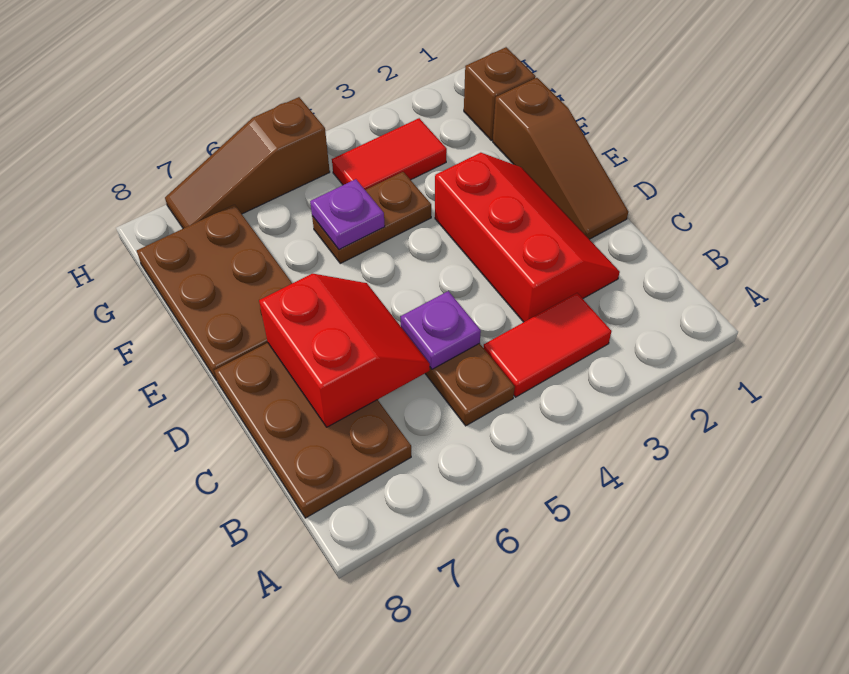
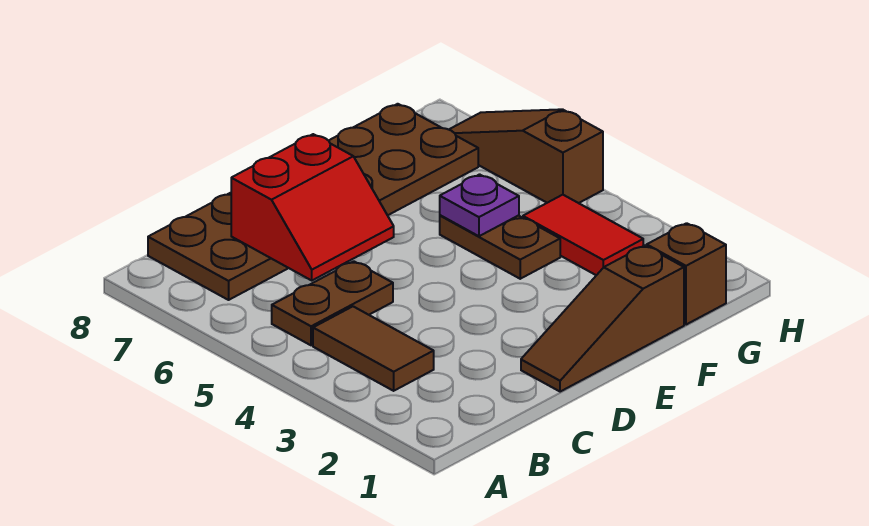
red tile B3:B4 level 1 -> brown tile B3:B4 level 1
red slope C2:E3 level 1 top 3 -> none
purple plate C5 level 2 -> none

